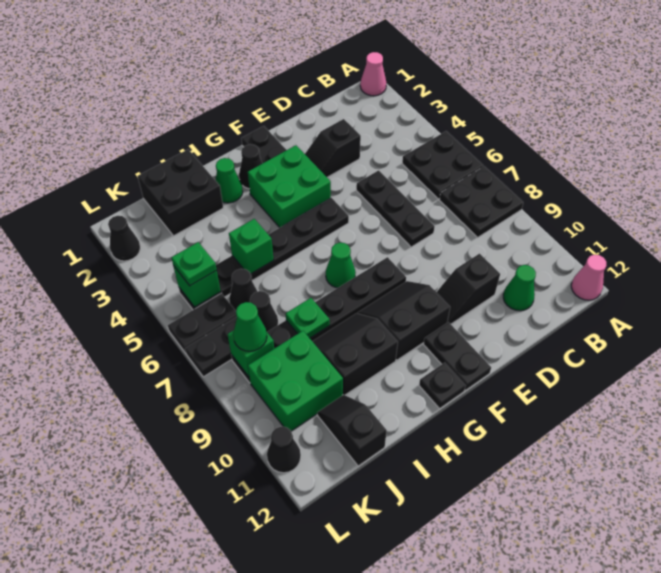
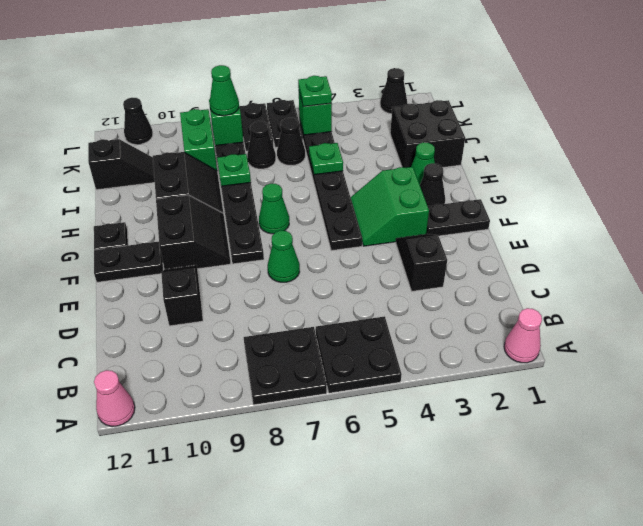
green cone C11 level 1 -> green cone E7 level 1
black plate D5:D7 level 1 -> none
green brick F3:G4 level 1 -> green slope F3:G4 level 1 top 3
green brick I5 level 2 -> green plate I5 level 2
green brick J9:K10 level 1 -> green brick J9:K9 level 1

